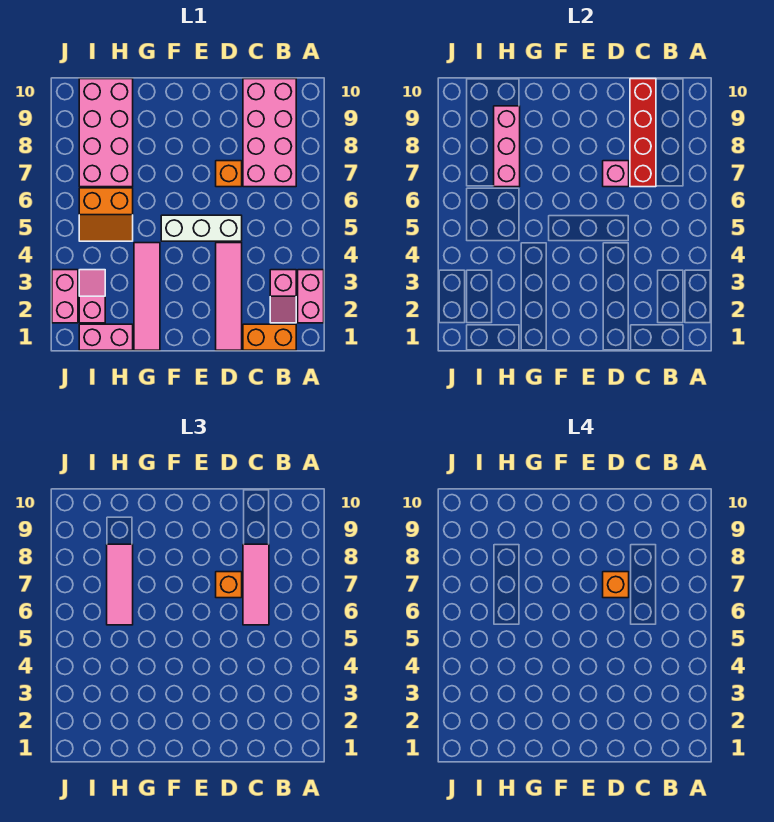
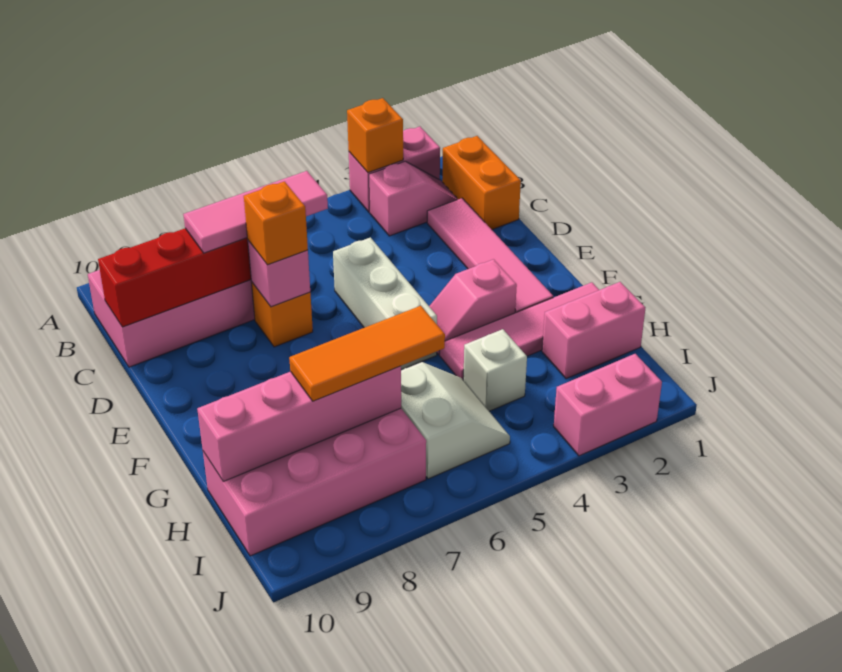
pink tile D1:D4 level 1 -> pink tile C2:F2 level 1
orange brick D7 level 4 -> orange brick A3 level 2
pink brick H1:I1 level 1 -> pink brick H1:H2 level 1
none -> white brick H4 level 1
orange slope H5:I6 level 1 top 6 -> white slope H5:I6 level 1 top 6
pink tile H6:H8 level 3 -> orange tile H6:H8 level 3
pink brick H7:H9 level 2 -> pink brick H7:H10 level 2
pink slope I2:I3 level 1 top 2 -> pink slope F3:F4 level 1 top 3

